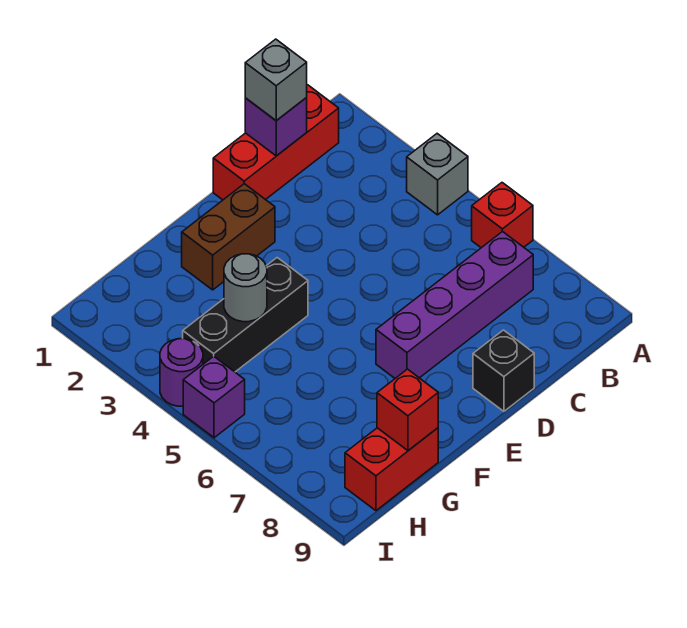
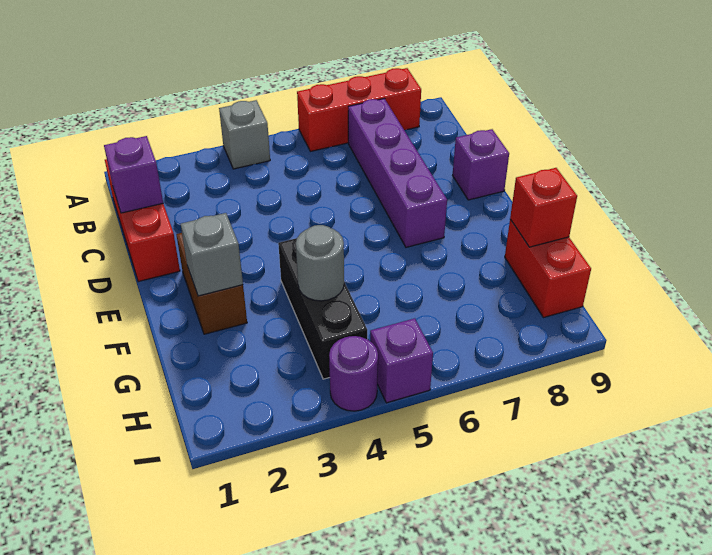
red brick A6 level 1 -> red brick A6:A8 level 1
grey brick C1 level 3 -> grey brick F2 level 2
black brick D9 level 1 -> purple brick D9 level 1

